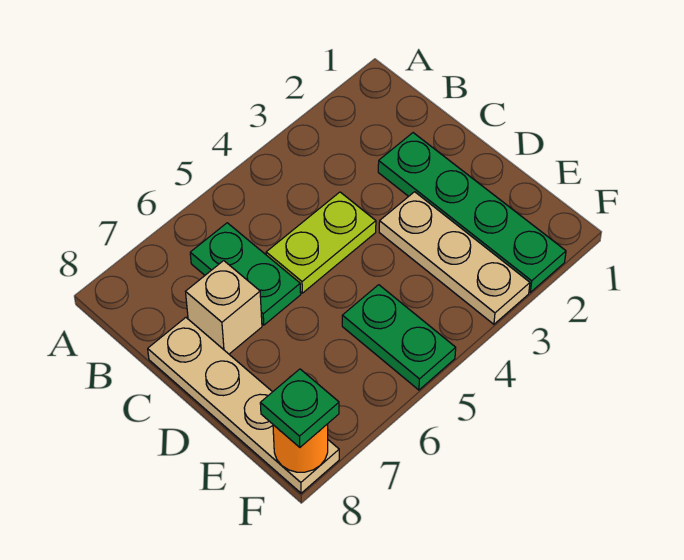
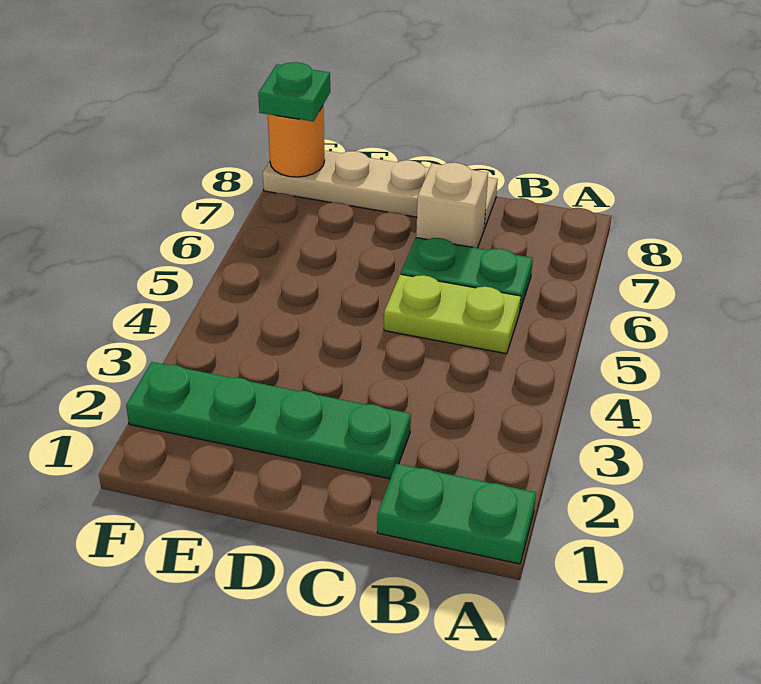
lime plate C4:C5 level 1 -> lime plate B5:C5 level 1
tan plate D3:F3 level 1 -> none
green plate E5:F5 level 1 -> green plate A1:B1 level 1

